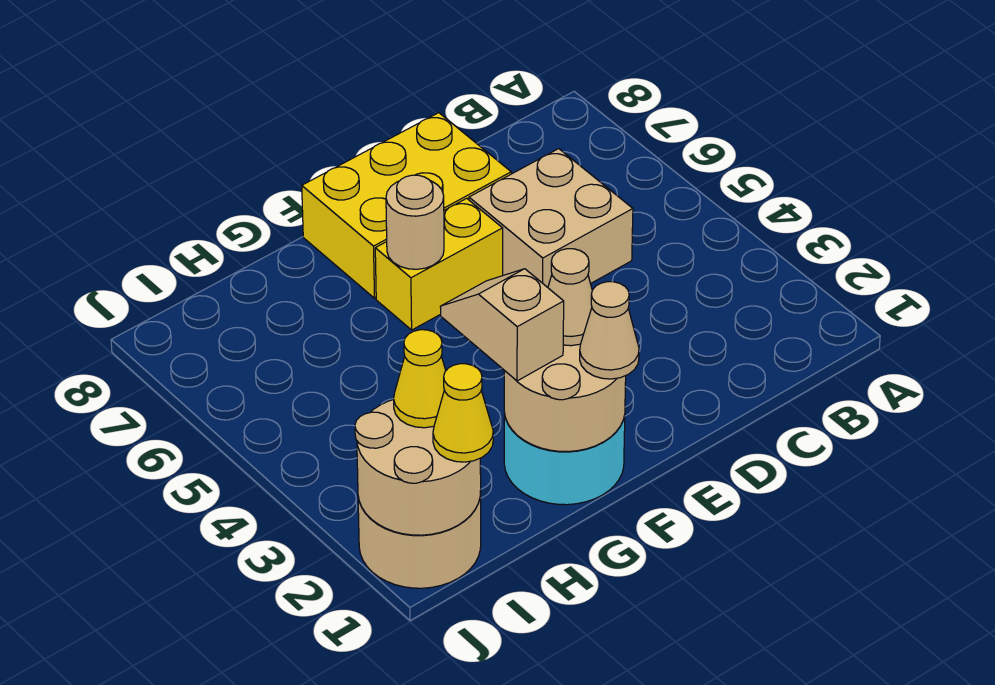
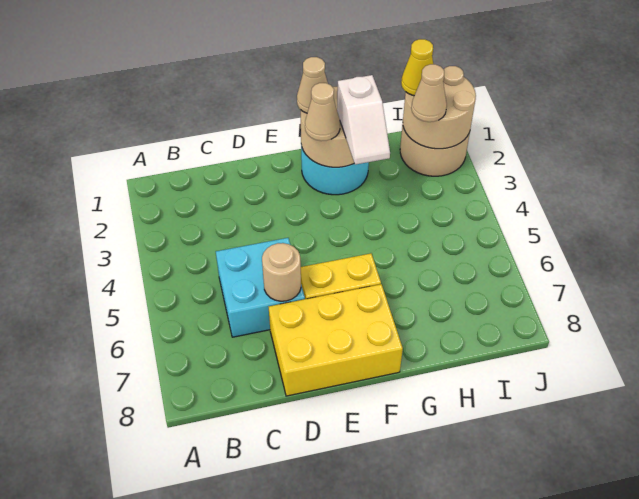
tan brick C5:D6 level 1 -> cyan brick C5:D6 level 1
tan round brick F6 level 2 -> tan round brick D6 level 2
tan slope G2:G3 level 3 top 2 -> white slope G2:G3 level 3 top 2
yellow cone I2 level 3 -> tan cone I2 level 3

